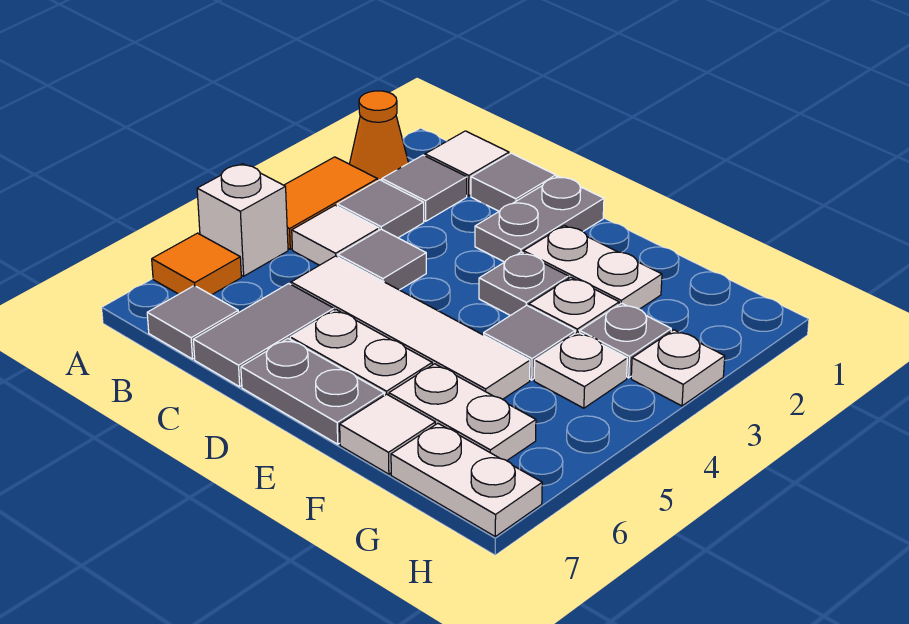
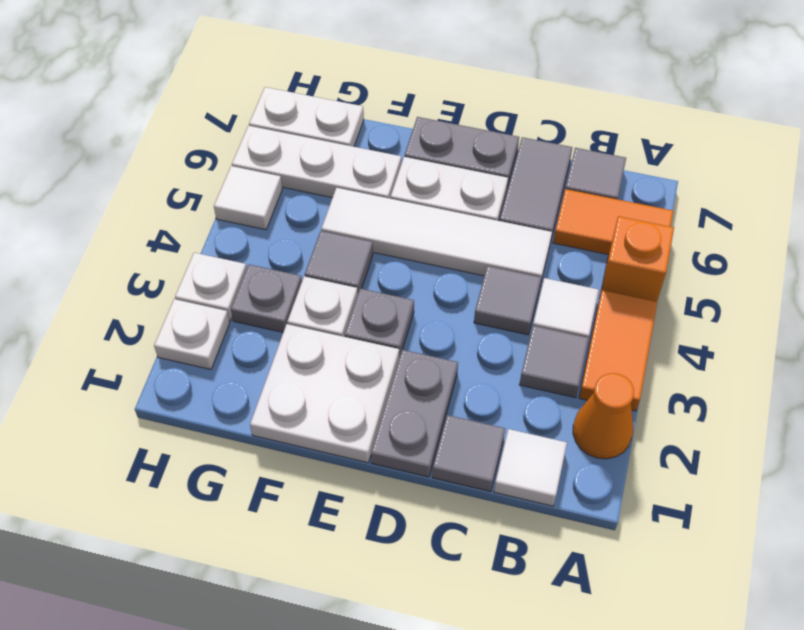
white brick A5 level 1 -> orange brick A5 level 1
orange tile A6 level 1 -> orange tile A6:B6 level 1
grey tile B2 level 1 -> none
white plate E2:F2 level 1 -> white plate E1:F2 level 1
white plate F6:G6 level 1 -> white plate F6:H6 level 1
white tile F7 level 1 -> white tile H5 level 1
white plate G4 level 1 -> white plate H2 level 1

